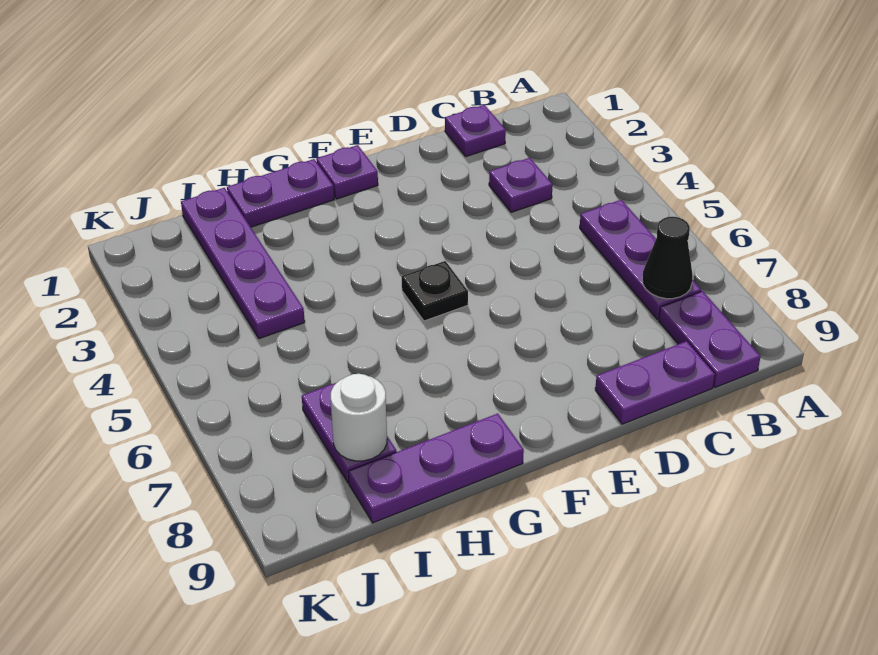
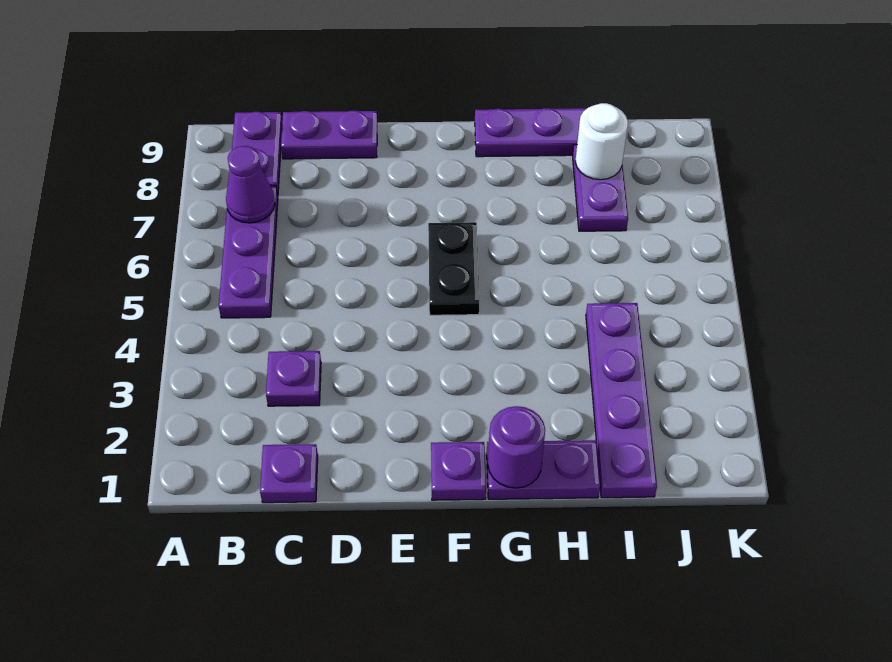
black cone B7 level 2 -> purple cone B7 level 2
black plate F5 level 1 -> black plate F5:F6 level 1
none -> purple round brick G1 level 2

